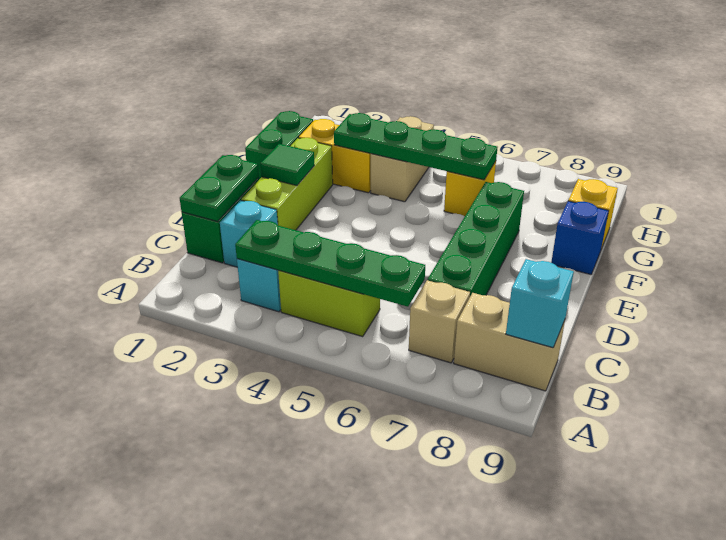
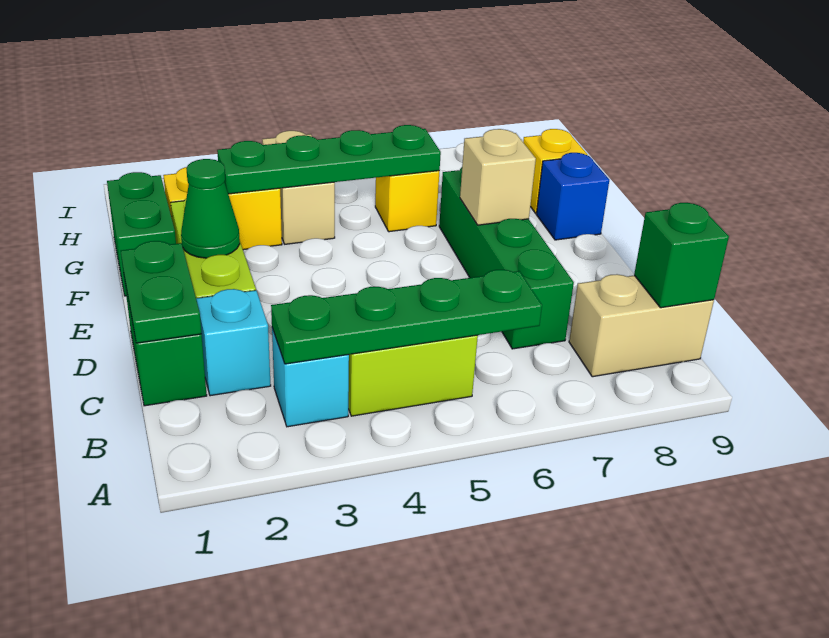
tan brick B7 level 1 -> tan brick E7 level 2
cyan brick B9 level 2 -> green brick B9 level 2
green tile E2 level 2 -> green cone E2 level 2

